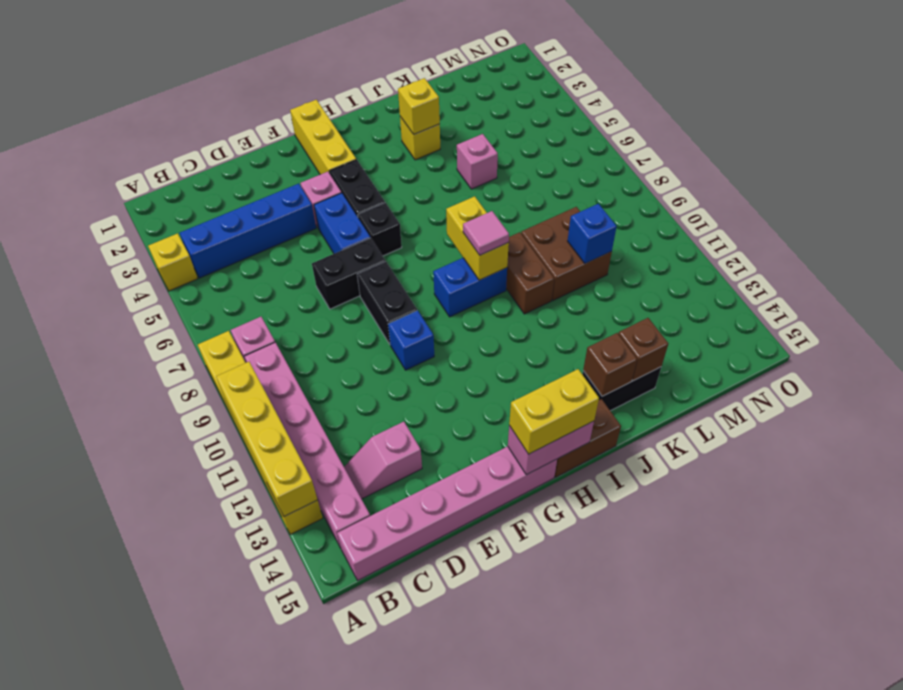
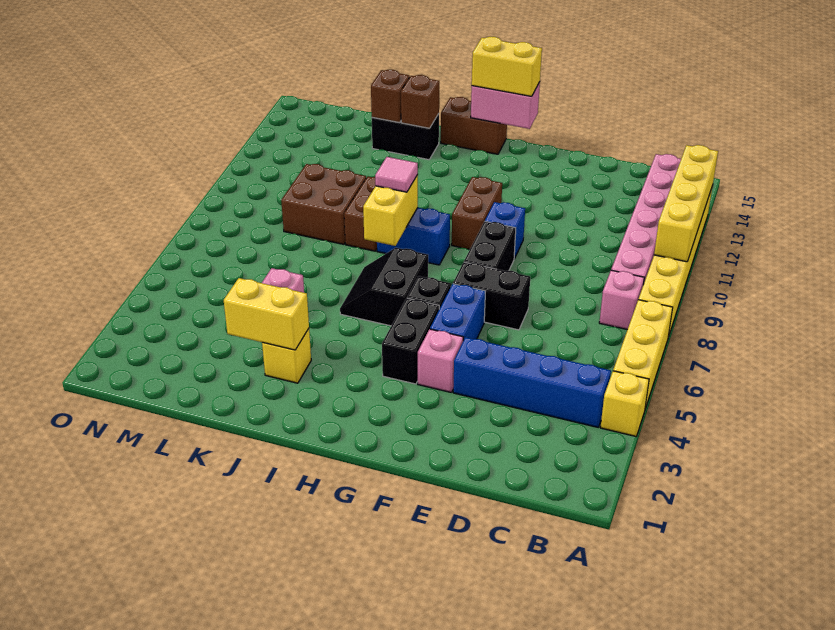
pink brick B15:G15 level 1 -> none
pink slope C13:D13 level 1 top D -> none
yellow brick G1:G3 level 1 -> yellow brick A5:A7 level 1
none -> brown brick G10:G11 level 1
none -> black slope H6:I7 level 1 top H
yellow brick J3 level 2 -> yellow brick J3:K3 level 2
blue brick L10 level 2 -> none

